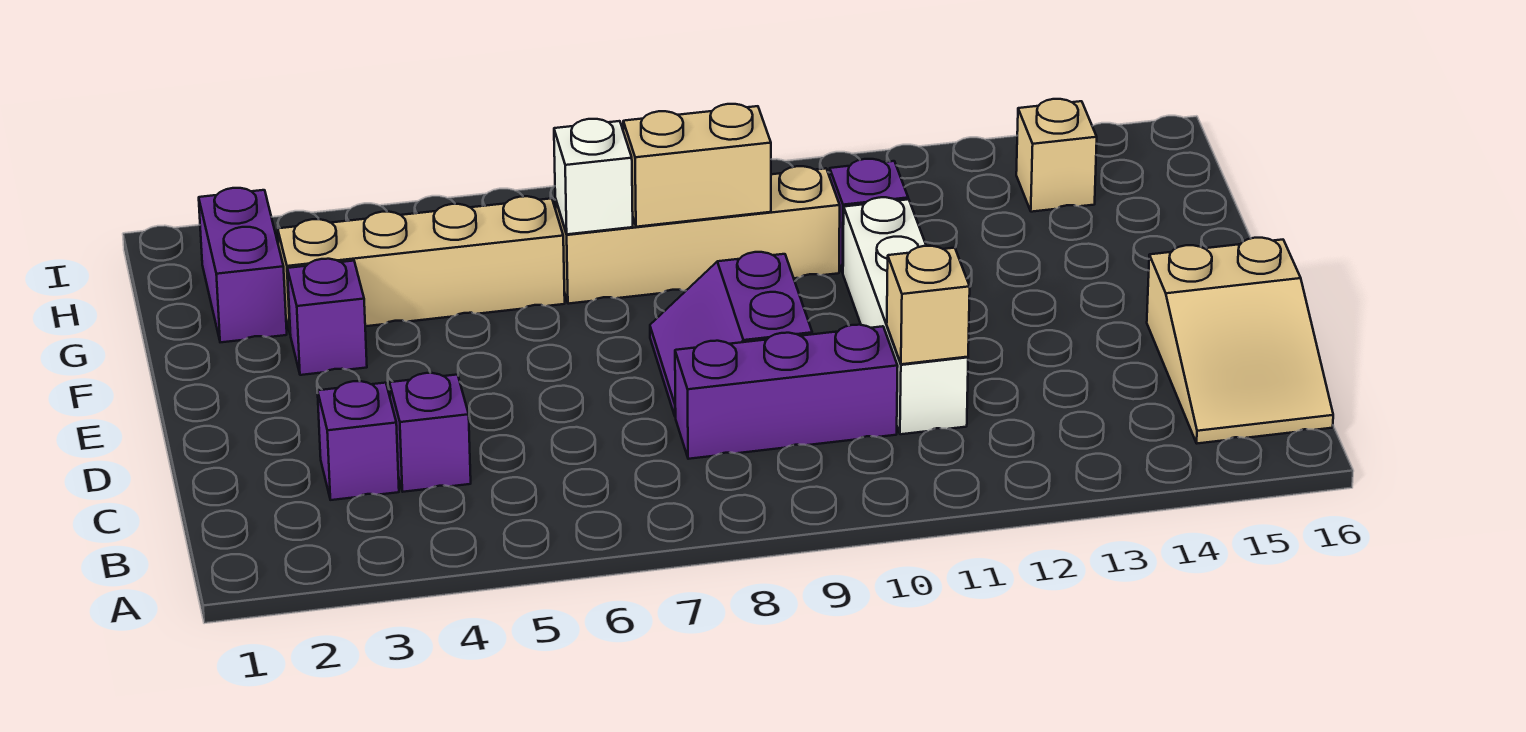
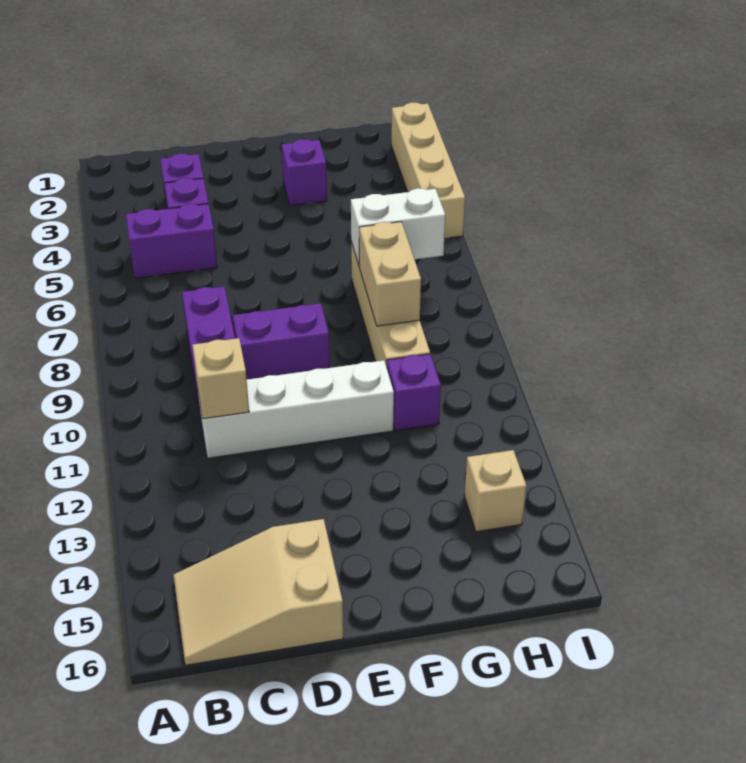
purple brick G2:H2 level 1 -> purple brick B5:C5 level 1
tan brick G3:G6 level 1 -> tan brick I2:I5 level 1
white brick G7 level 2 -> white brick G7:H7 level 2

